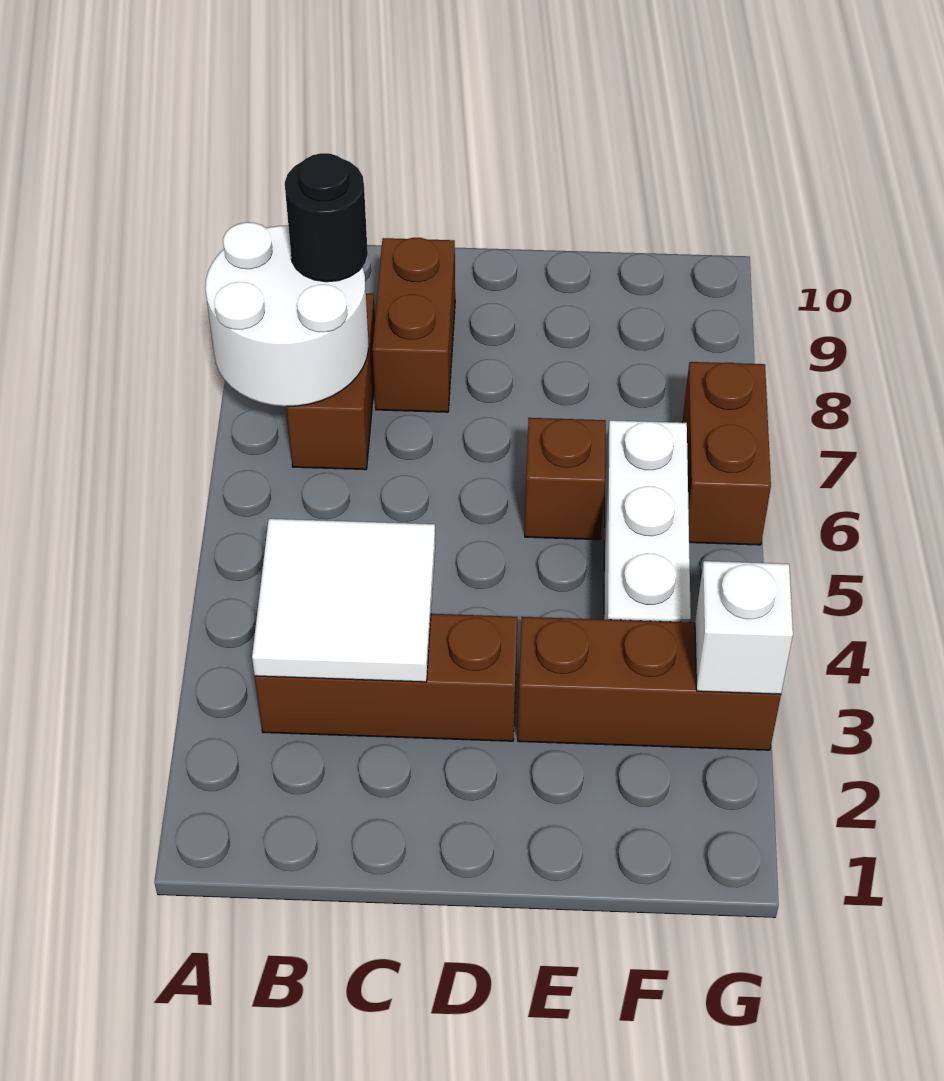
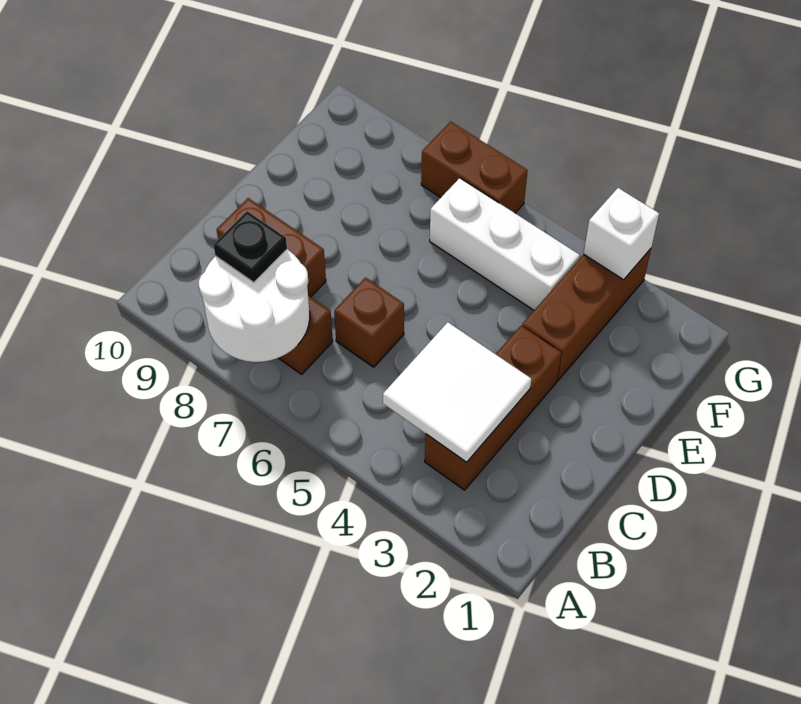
black round brick B8 level 3 -> black plate B8 level 3
brown brick E6 level 1 -> brown brick C6 level 1

